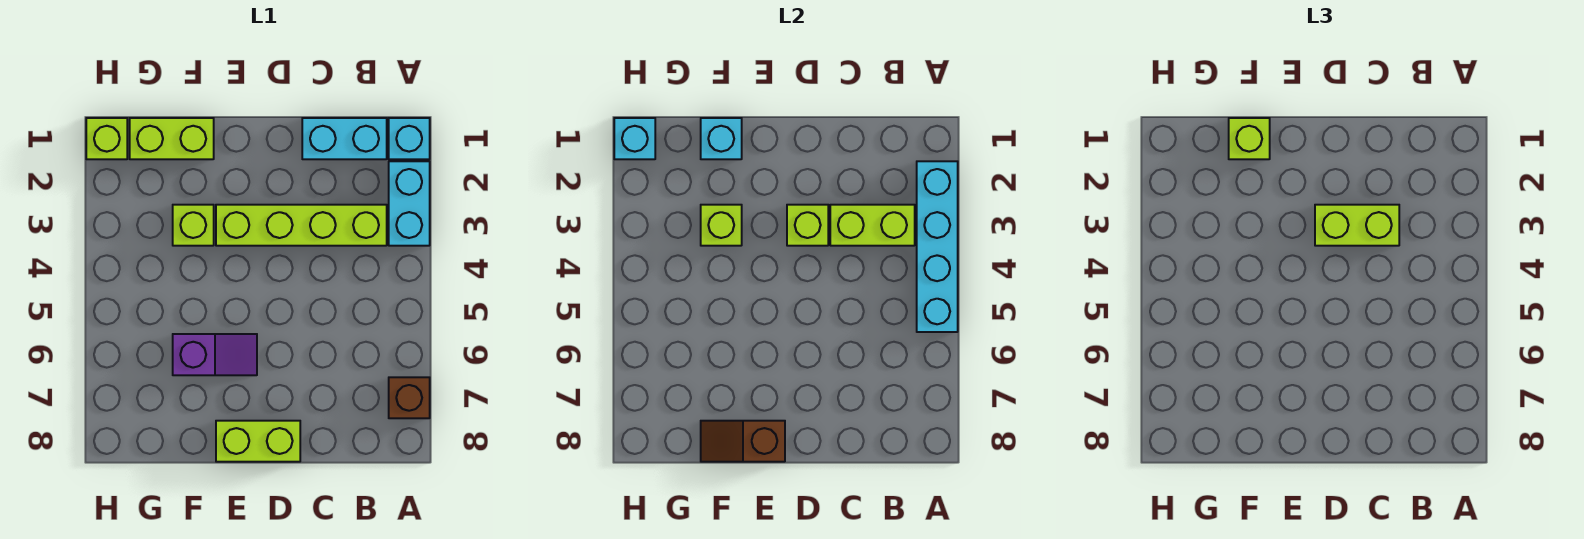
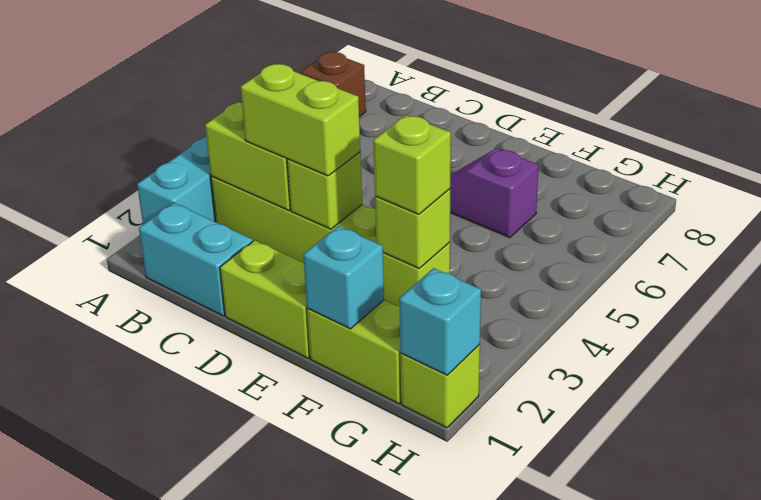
cyan brick A1 level 1 -> none
cyan brick A2:A5 level 2 -> none
lime brick D8:E8 level 1 -> lime brick D1:E1 level 1
brown slope E8:F8 level 2 top E -> none
lime brick F1 level 3 -> lime brick F3 level 3

